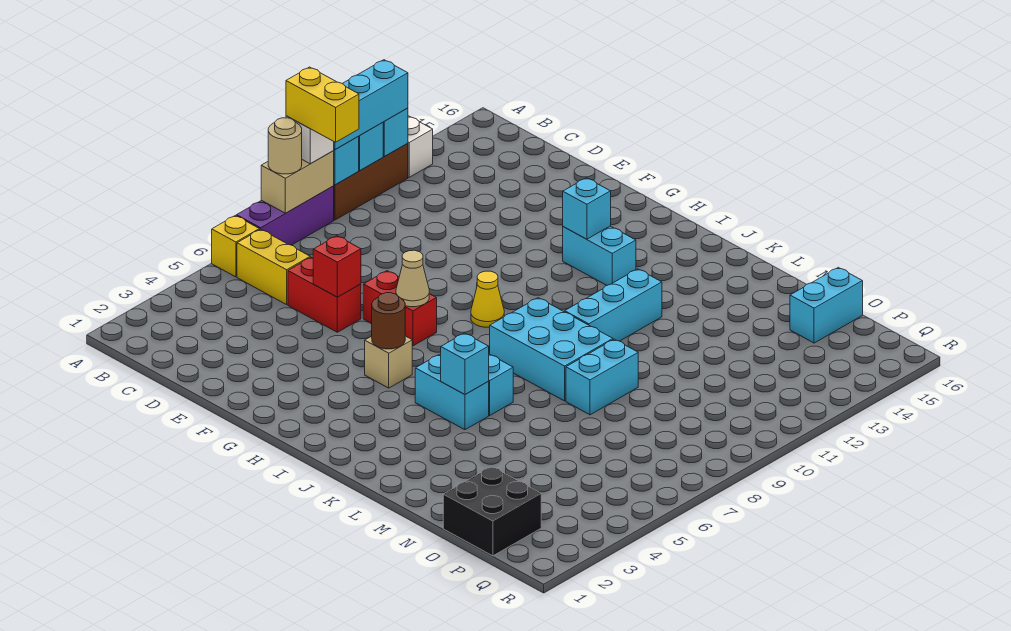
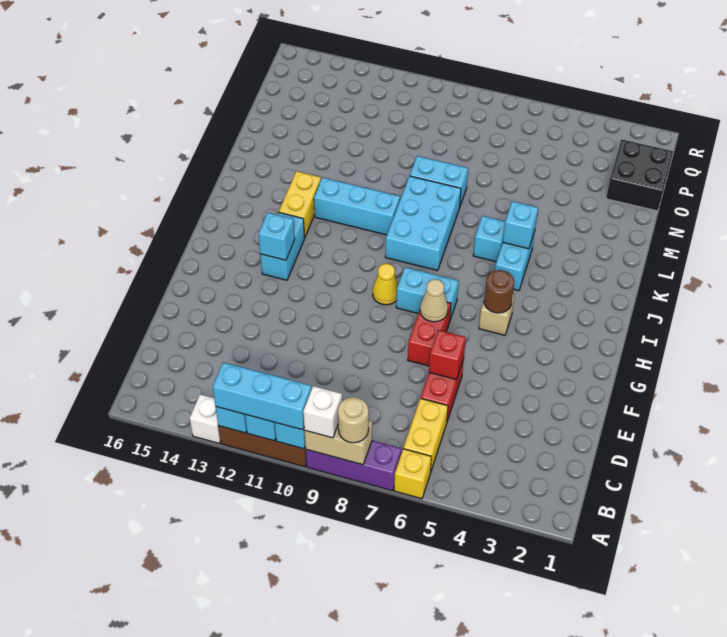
yellow brick A9:B9 level 4 -> yellow brick J13:K13 level 1
cyan brick O15:O16 level 1 -> cyan brick H7:H8 level 1

